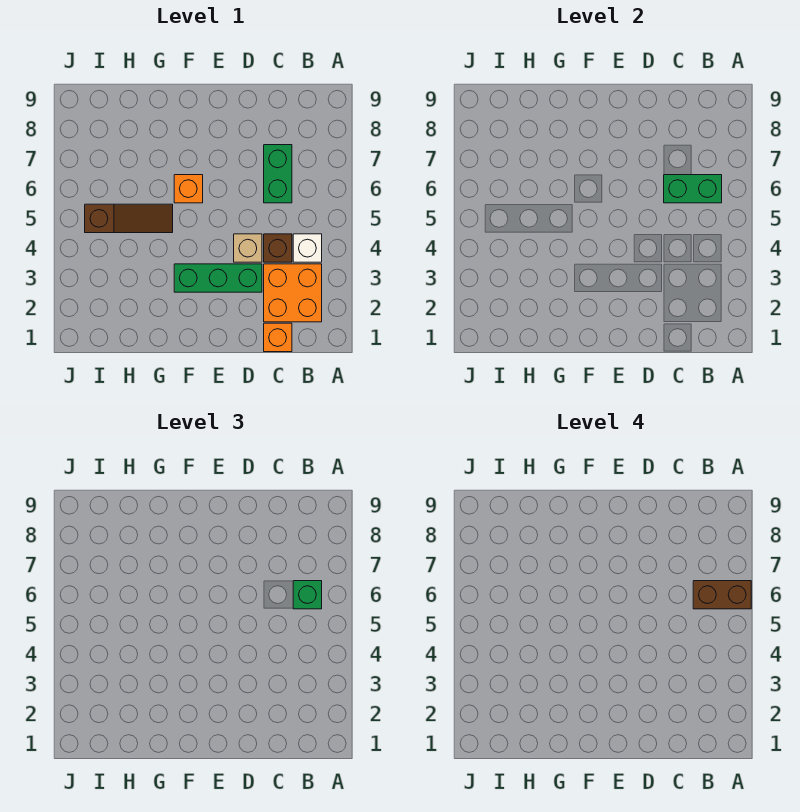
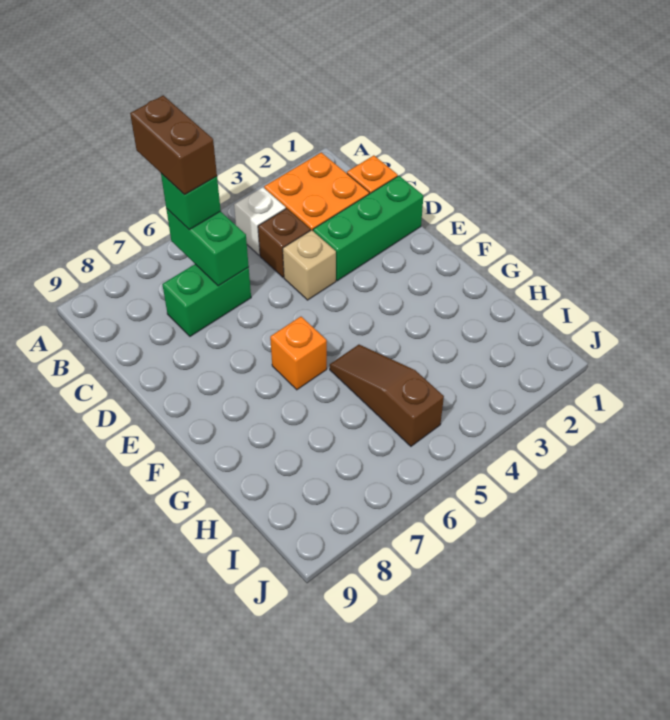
green brick D3:F3 level 1 -> green brick D1:D3 level 1

